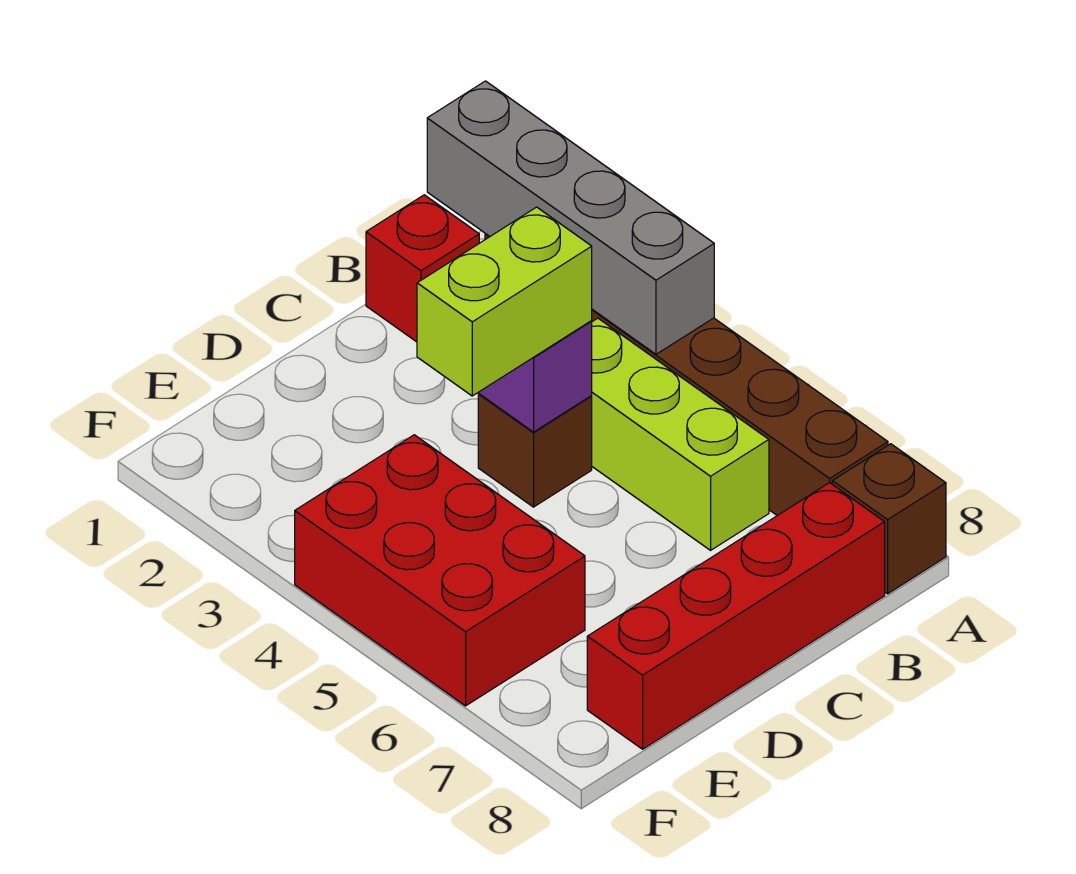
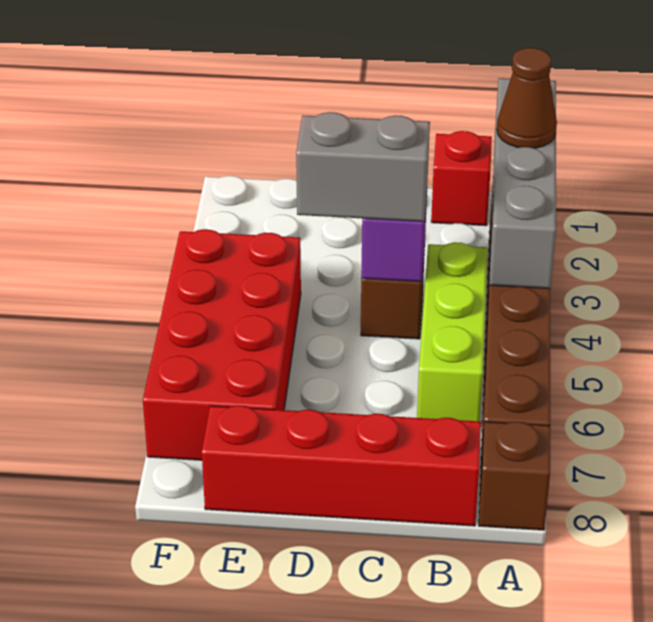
none -> brown cone A2 level 3
lime brick C4:D4 level 3 -> grey brick C4:D4 level 3
red brick E4:F6 level 1 -> red brick E4:F7 level 1

